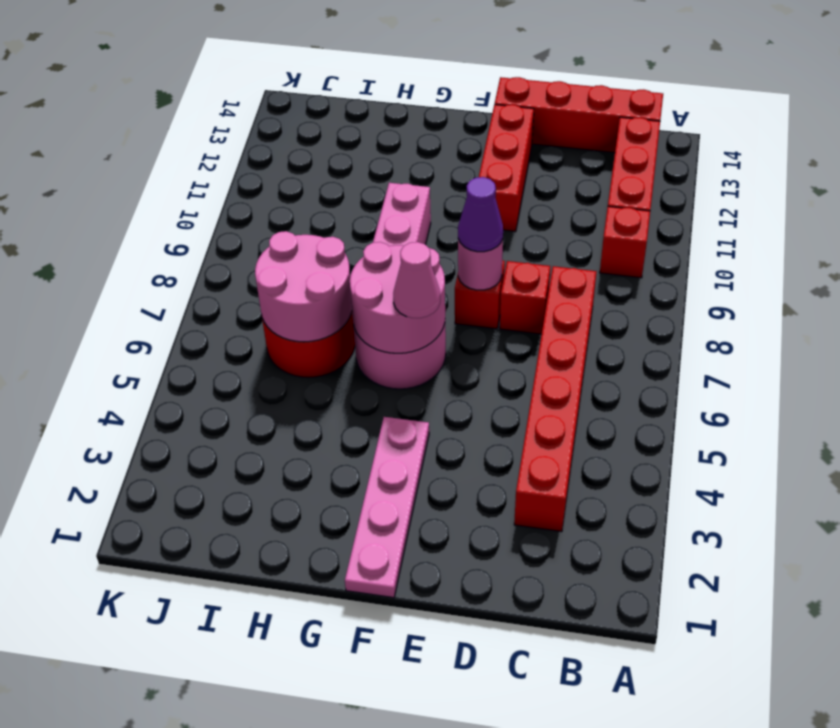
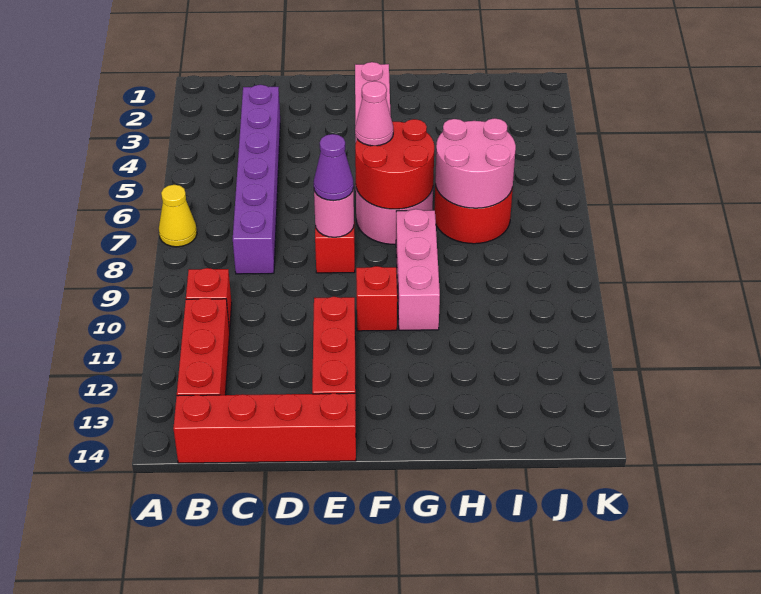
none -> yellow cone A7 level 1
red brick C3:C8 level 1 -> purple brick C3:C8 level 1
red brick D8 level 1 -> red brick F10 level 1
pink round brick F6:G7 level 2 -> red round brick F6:G7 level 2

